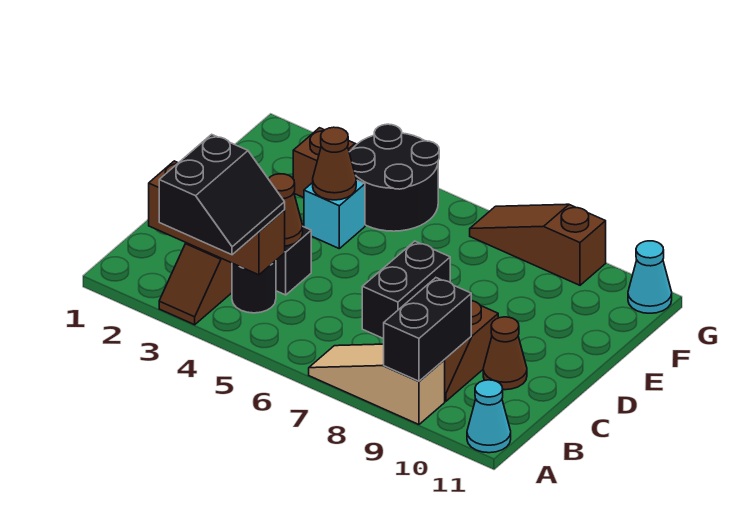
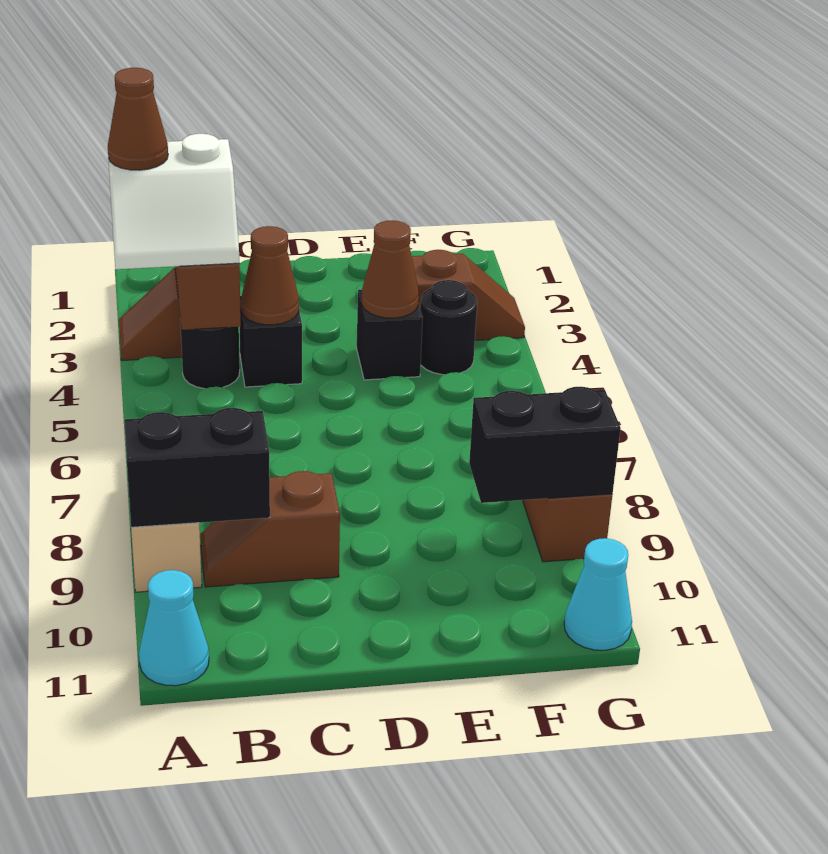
black slope A3:B4 level 3 top 3 -> white slope A3:B4 level 3 top 3
black brick C7:D7 level 1 -> black brick F9:G9 level 2
brown cone C10 level 1 -> brown cone A3 level 4
cyan brick E4 level 1 -> black brick E4 level 1
black round brick F4:G5 level 1 -> black round brick F4 level 1

